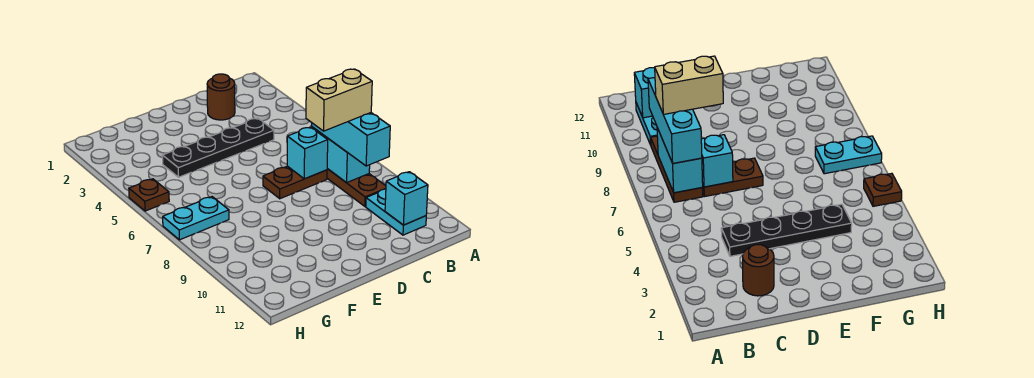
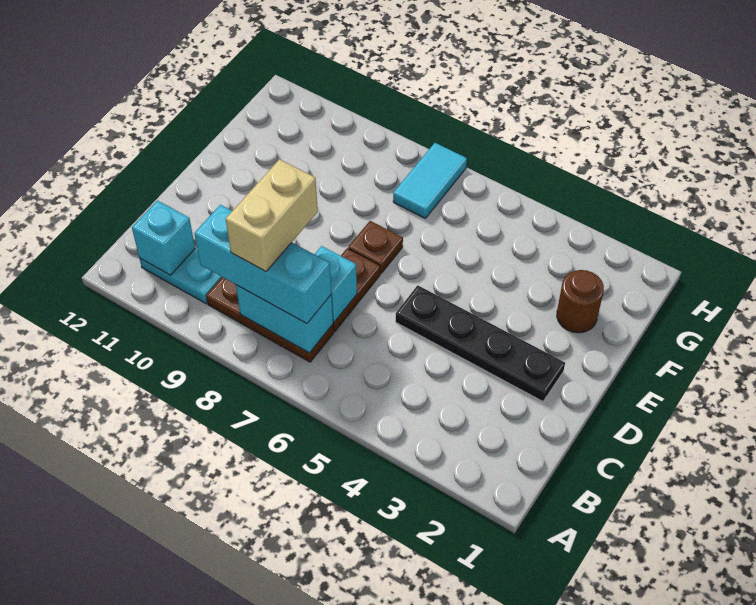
brown round brick C2 level 1 -> brown round brick F2 level 1
black plate C4:F4 level 1 -> black plate D2:D5 level 1
cyan plate G7:H7 level 1 -> cyan tile G7:H7 level 1
brown plate H5 level 1 -> brown plate E7 level 1

